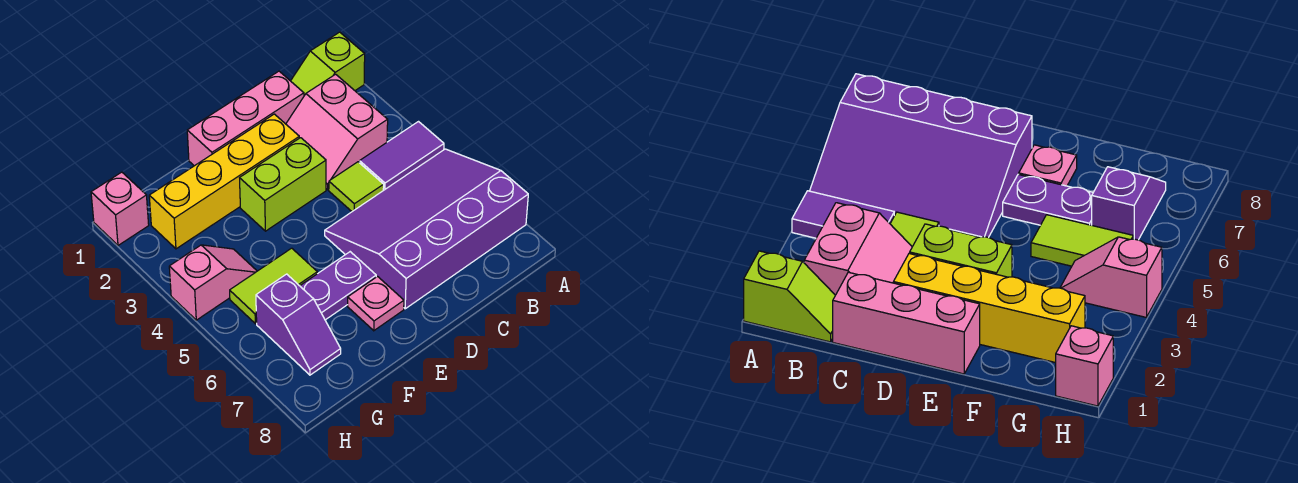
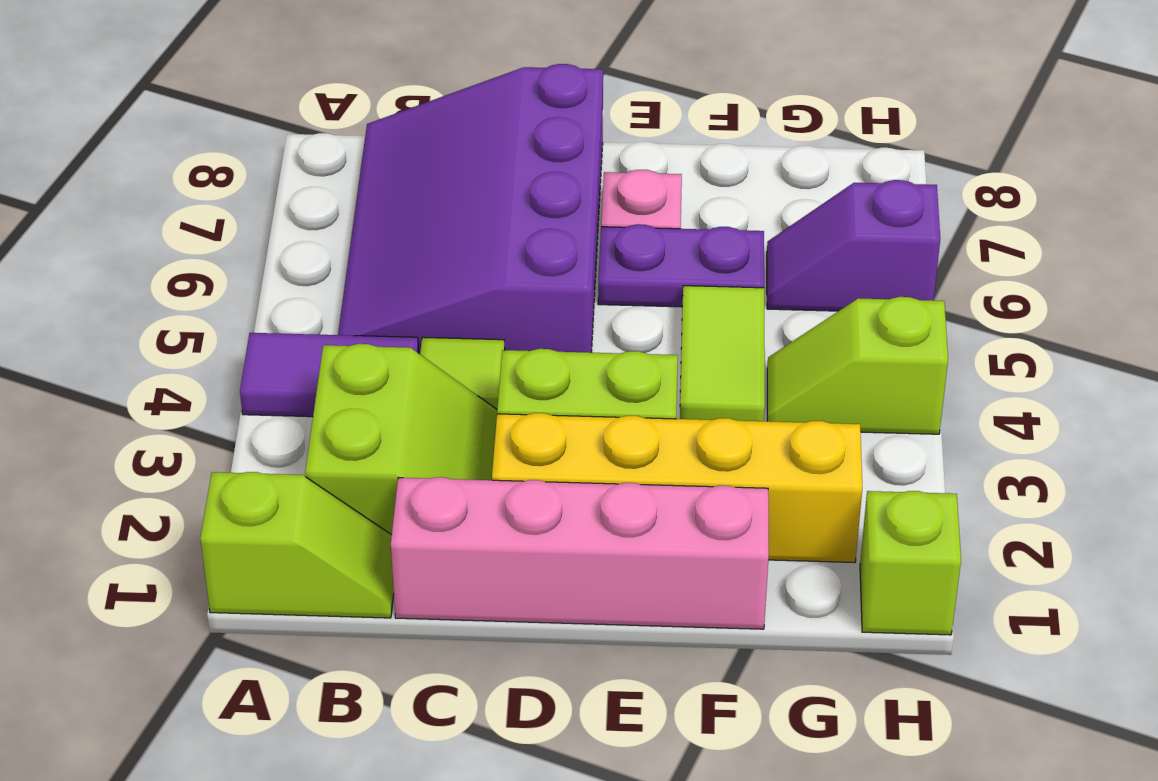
purple slope A5:D7 level 1 top 7 -> purple slope B5:D8 level 1 top D
pink slope B2:C3 level 1 top B -> lime slope B2:C3 level 1 top B
pink brick C1:E1 level 1 -> pink brick C1:F1 level 1
lime tile F5:G5 level 1 -> lime tile F4:F5 level 1
pink slope G4:H4 level 1 top H -> lime slope G4:H4 level 1 top H
purple slope G6:G7 level 1 top 6 -> purple slope G6:H6 level 1 top H
pink brick H1 level 1 -> lime brick H1 level 1

